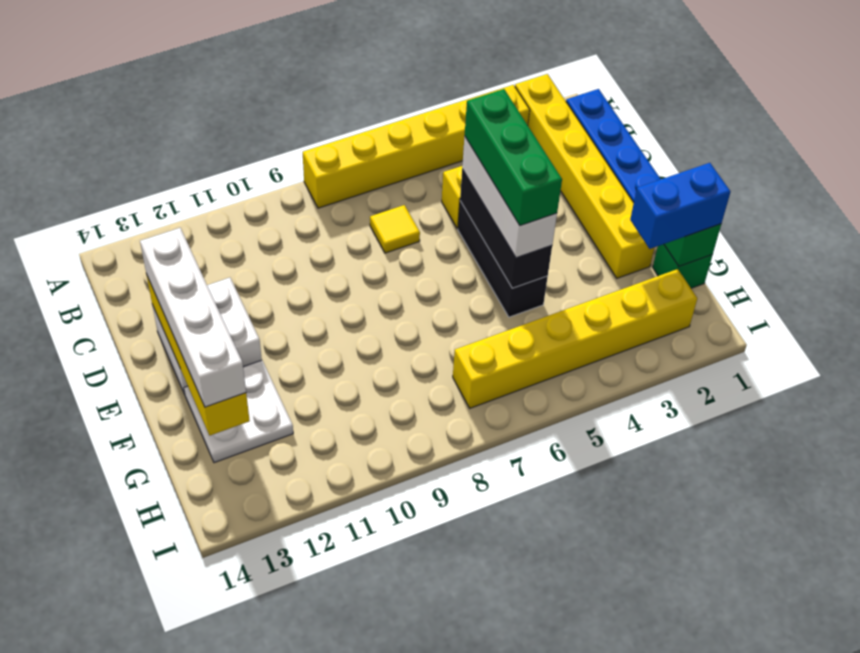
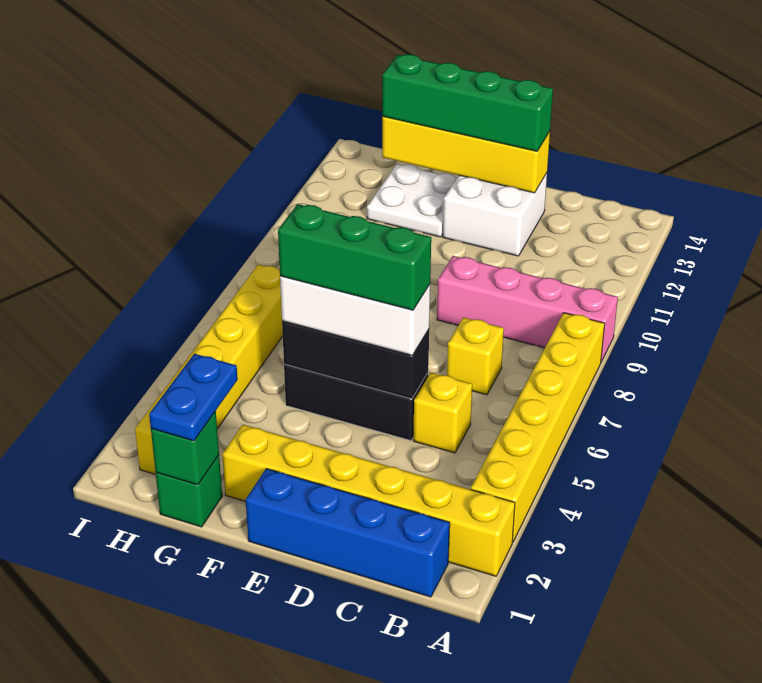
none -> pink brick A9:D9 level 1
yellow tile C7 level 1 -> yellow brick C7 level 1
white brick D13:G13 level 3 -> green brick D13:G13 level 3
blue brick G1:G2 level 3 -> blue plate G1:G2 level 3

